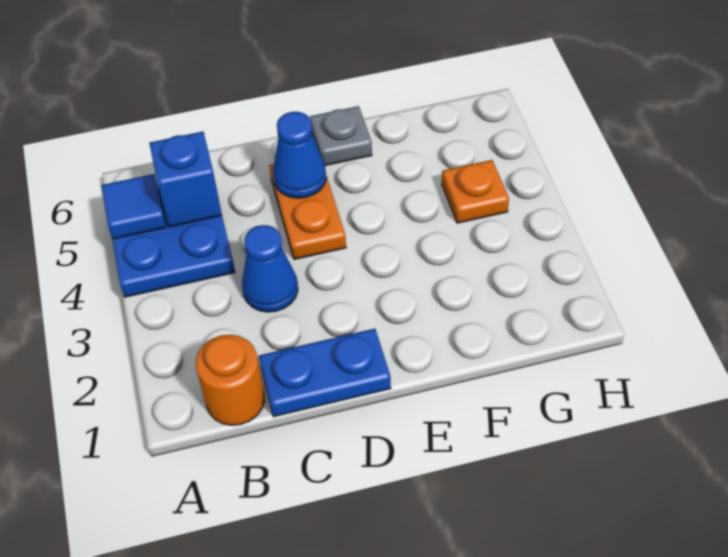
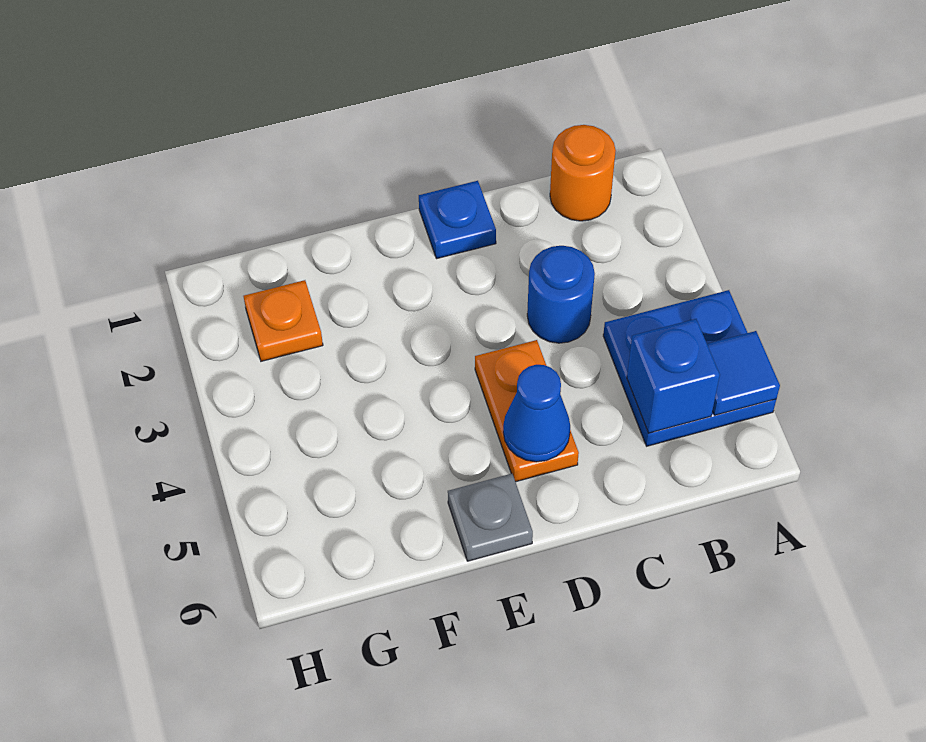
blue plate C1:D1 level 1 -> blue plate D1 level 1
blue cone C3 level 1 -> blue round brick C3 level 1
orange plate G4 level 1 -> orange plate G2 level 1

